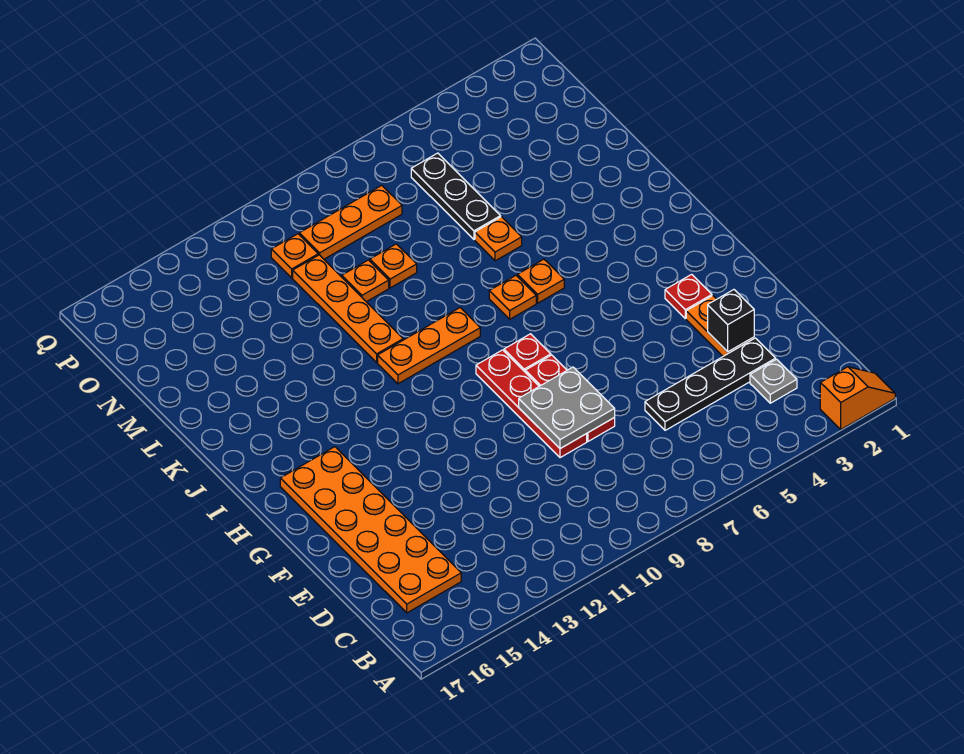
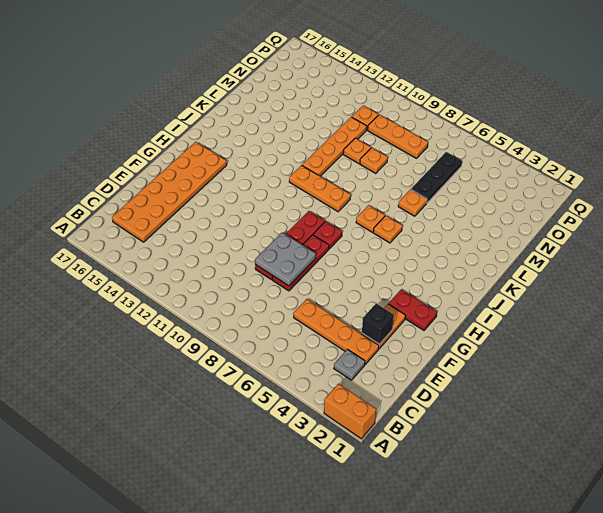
orange slope A1:A2 level 1 top 2 -> orange brick A1:A2 level 1
black plate D3:D6 level 1 -> orange plate D3:D6 level 1
red plate G3 level 1 -> red plate G2:G3 level 1

